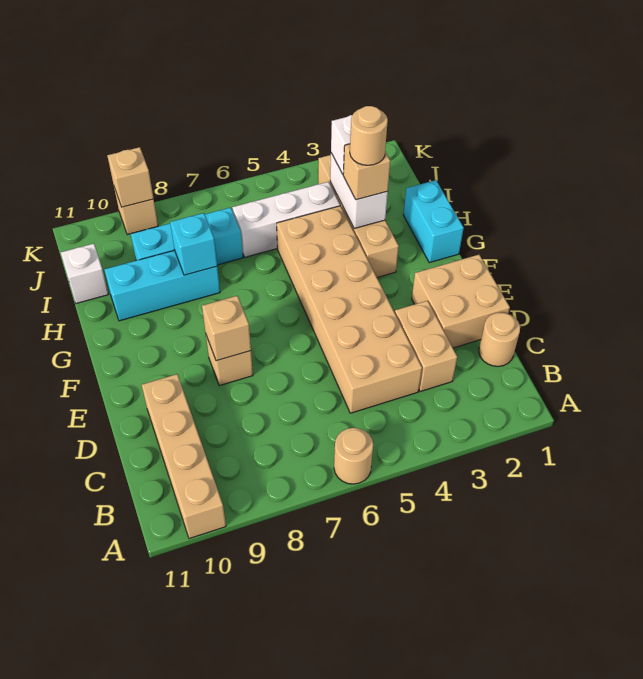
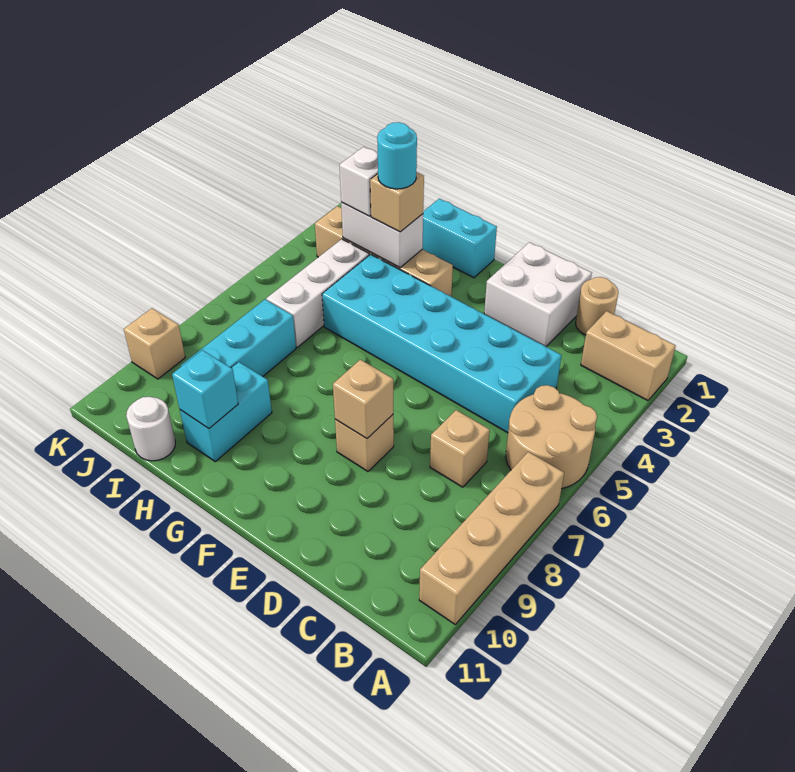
tan round brick A6 level 1 -> tan round brick A5:B6 level 1
tan brick A10:D10 level 1 -> tan brick A7:A10 level 1
tan brick C3:D3 level 1 -> tan brick A2:B2 level 1
tan brick C4:H5 level 1 -> cyan brick C4:H5 level 1
tan brick D1:E2 level 1 -> white brick D1:E2 level 1
tan round brick H3 level 4 -> cyan round brick H3 level 4
cyan brick H8:H10 level 1 -> cyan brick H9:H10 level 1
cyan brick H8 level 2 -> cyan brick H10 level 2
white brick I11 level 1 -> white round brick I11 level 1
tan brick K9 level 2 -> tan brick C7 level 1

